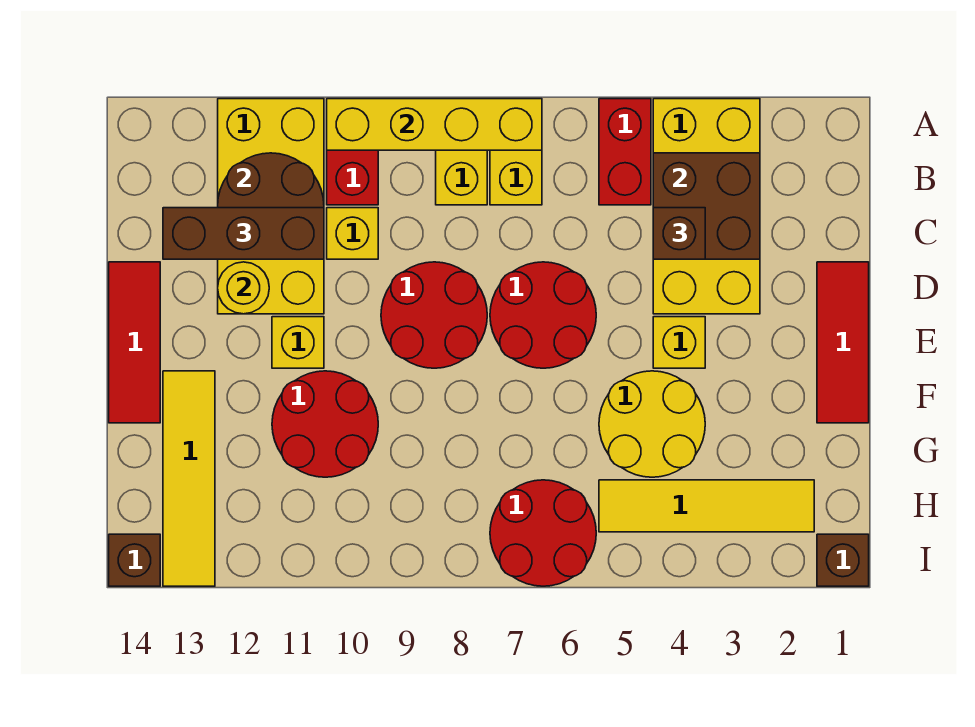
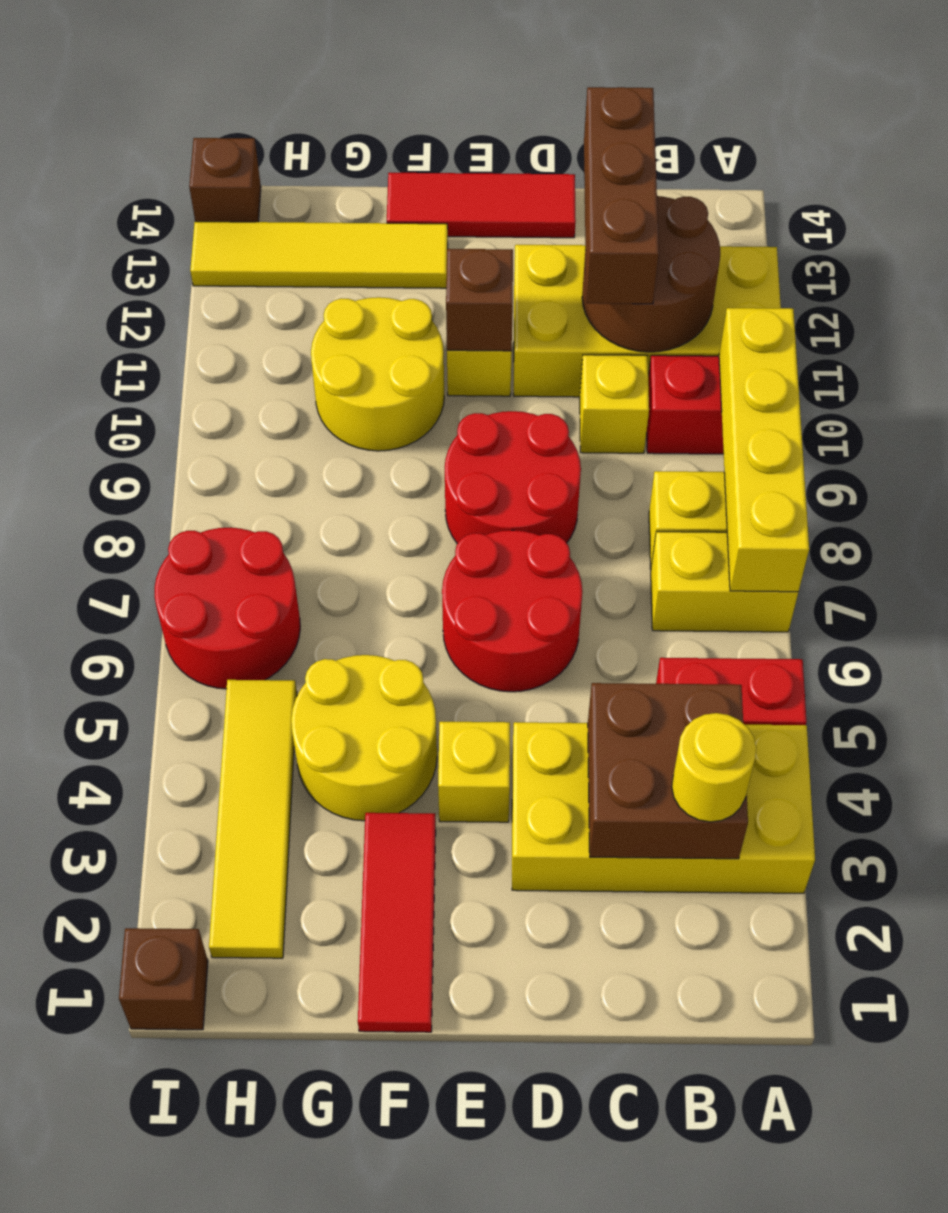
brown brick C4 level 3 -> brown brick E11 level 2
red tile D1:F1 level 1 -> red tile F1:F3 level 1
yellow round brick D12 level 2 -> yellow round brick B3 level 3
red round brick F10:G11 level 1 -> yellow round brick F10:G11 level 1

